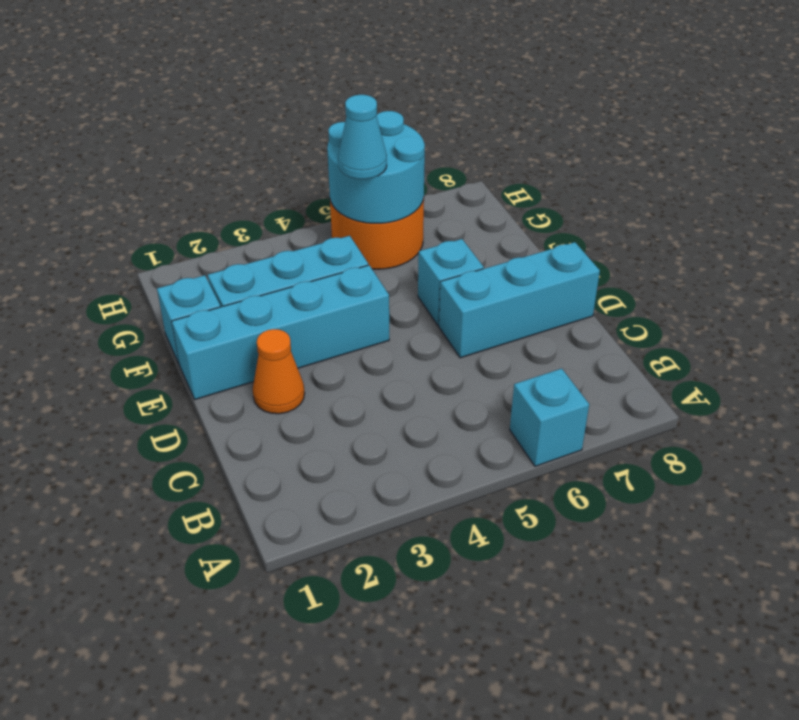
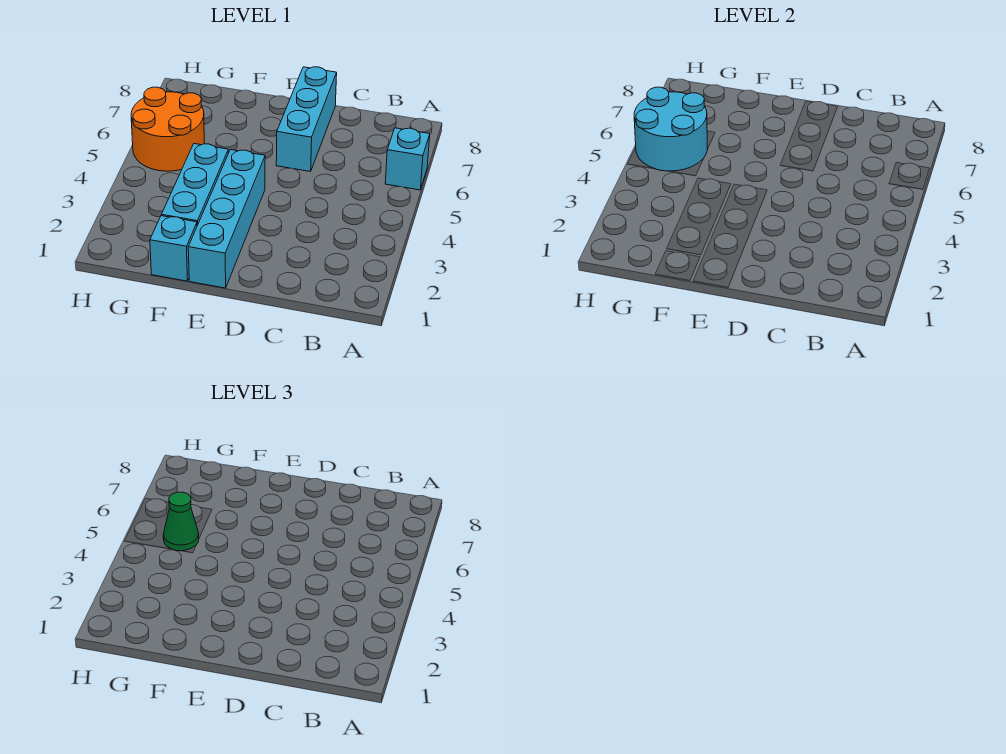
orange cone D2 level 1 -> none
cyan brick E6 level 1 -> none
cyan cone G5 level 3 -> green cone G5 level 3

